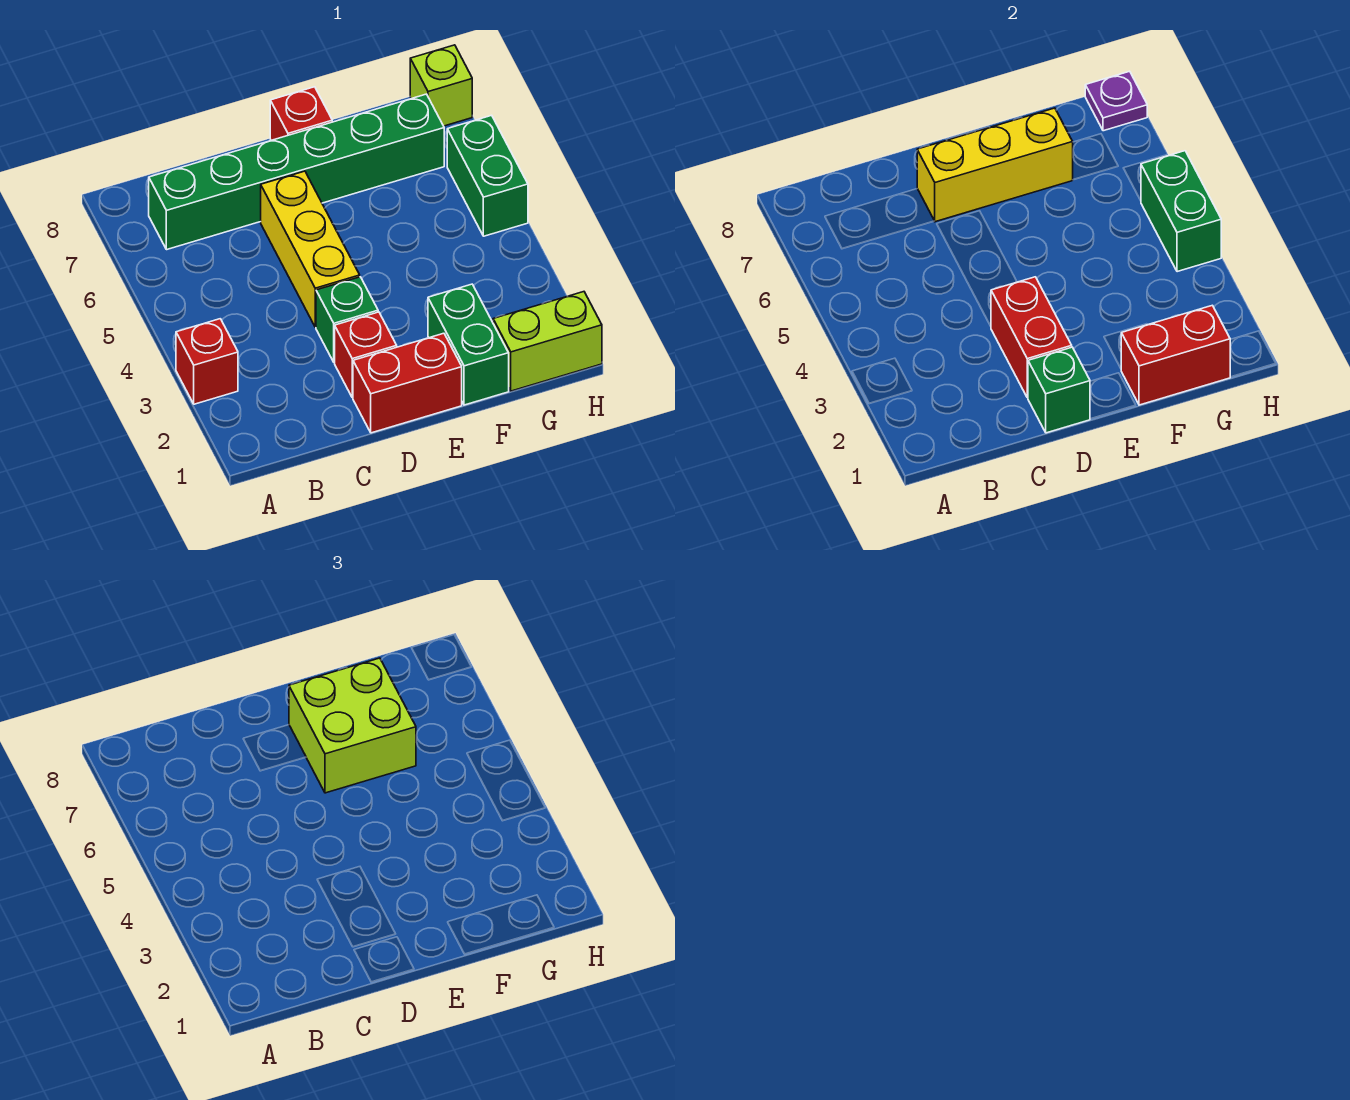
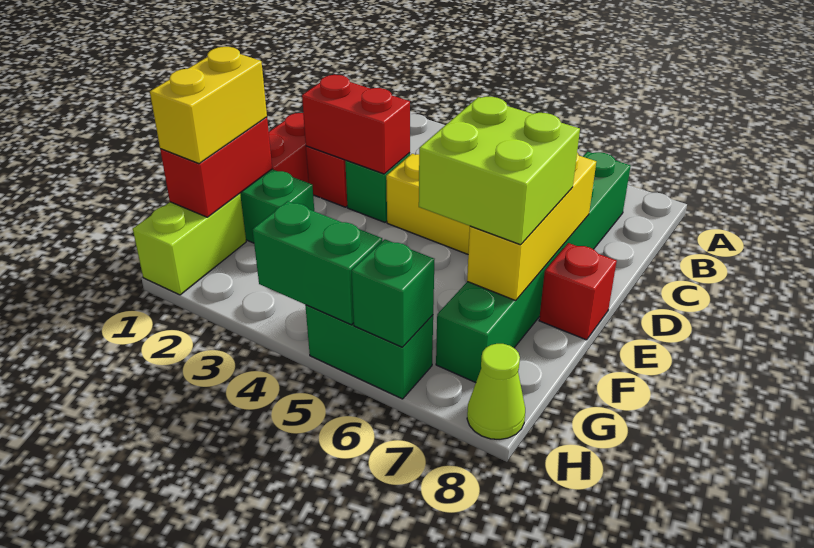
red brick A3 level 1 -> none
green brick D1 level 2 -> green brick H6 level 2
none -> yellow brick F1:G1 level 3
lime brick H8 level 1 -> lime cone H8 level 1
purple plate H8 level 2 -> none

